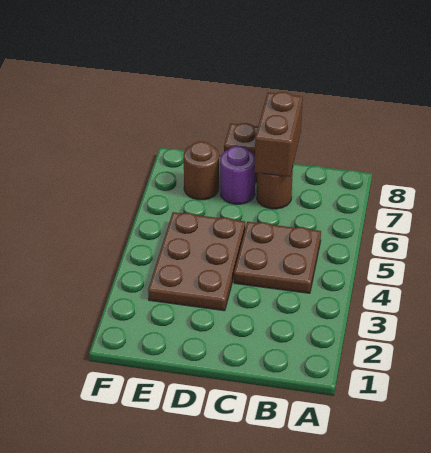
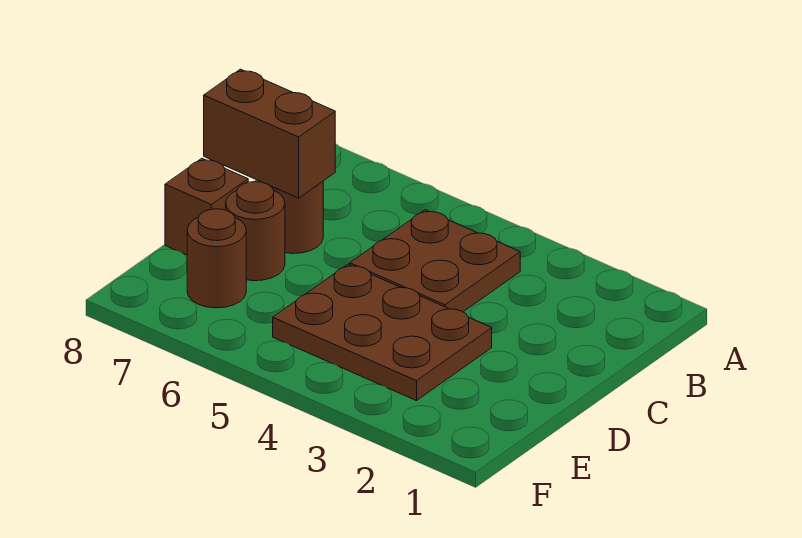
purple round brick D7 level 1 -> brown round brick D7 level 1

